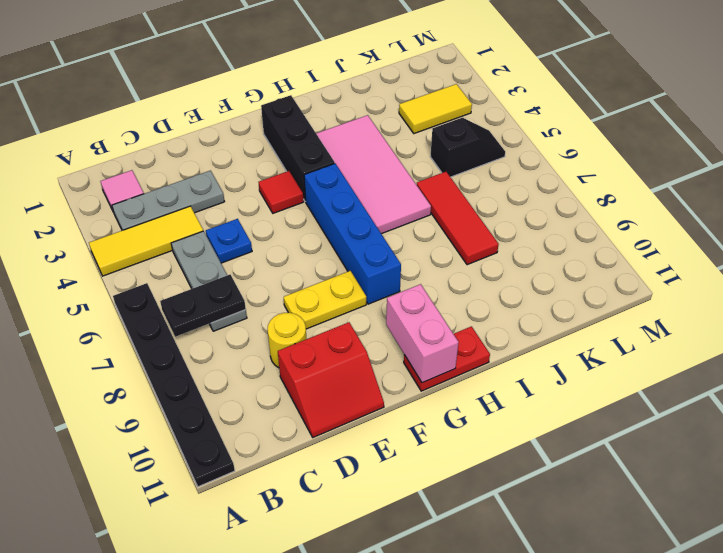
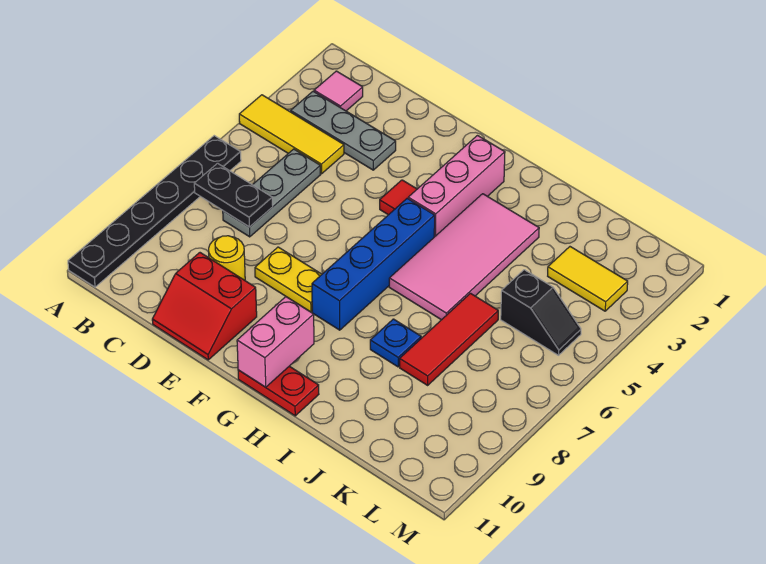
blue plate D5 level 1 -> blue plate I8 level 1
black brick G2:G4 level 1 -> pink brick G2:G4 level 1

